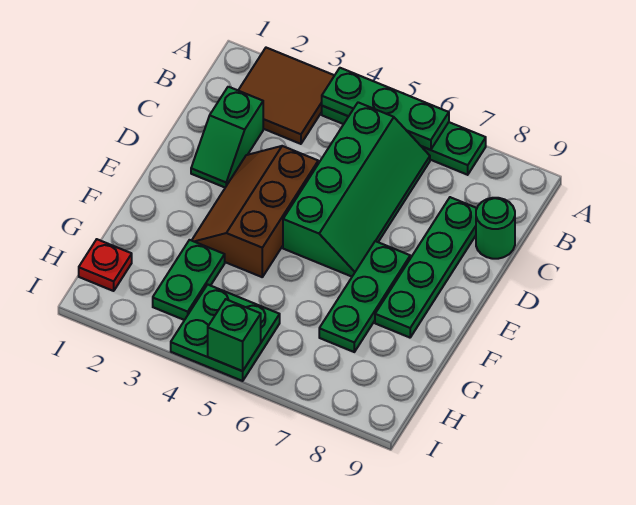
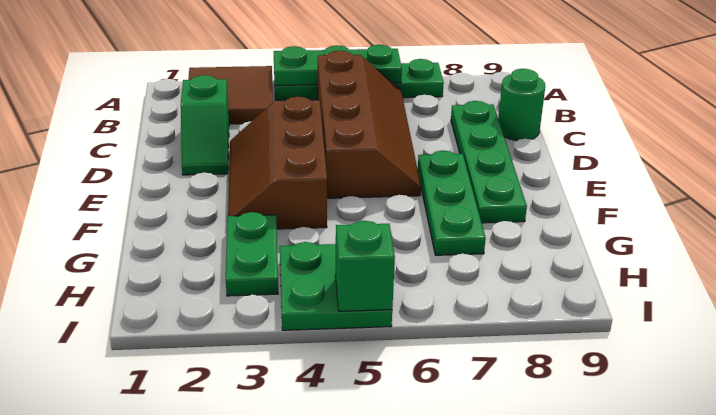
green slope B5:E6 level 1 top 5 -> brown slope B5:E6 level 1 top 5
red plate H1 level 1 -> none

